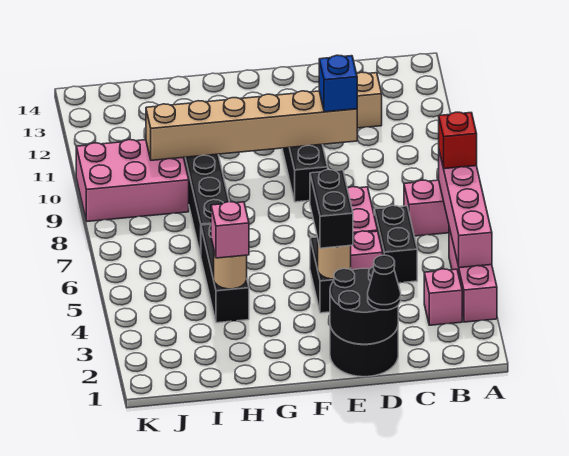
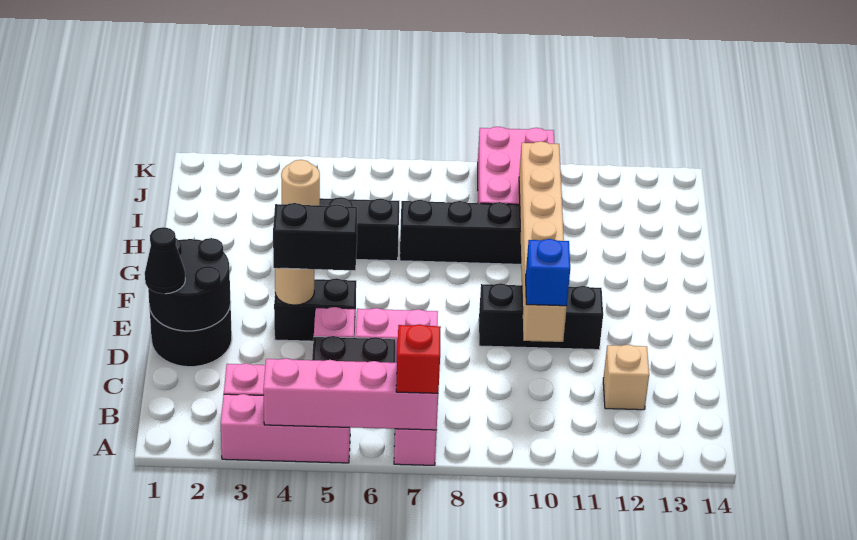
pink brick H4 level 3 -> none

